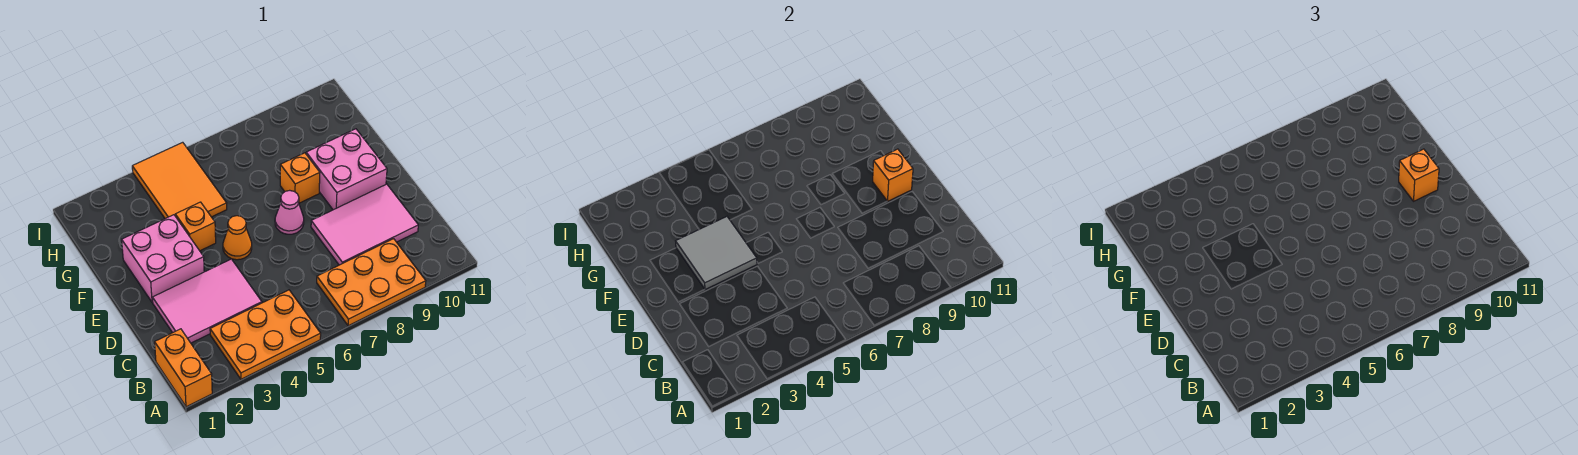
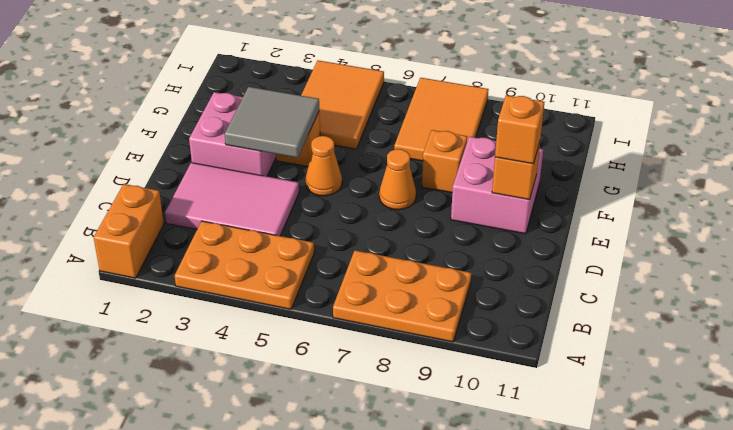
pink tile C8:D10 level 1 -> none
pink cone E7 level 1 -> orange cone E7 level 1
none -> orange tile G7:I8 level 1

